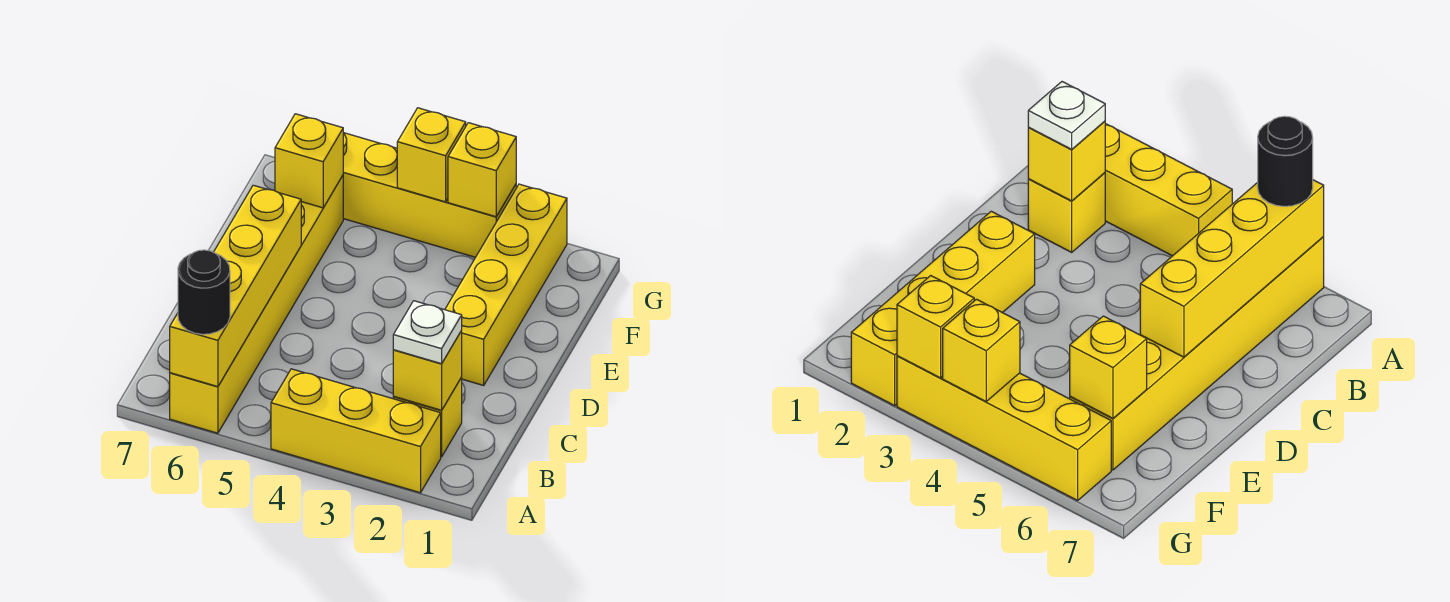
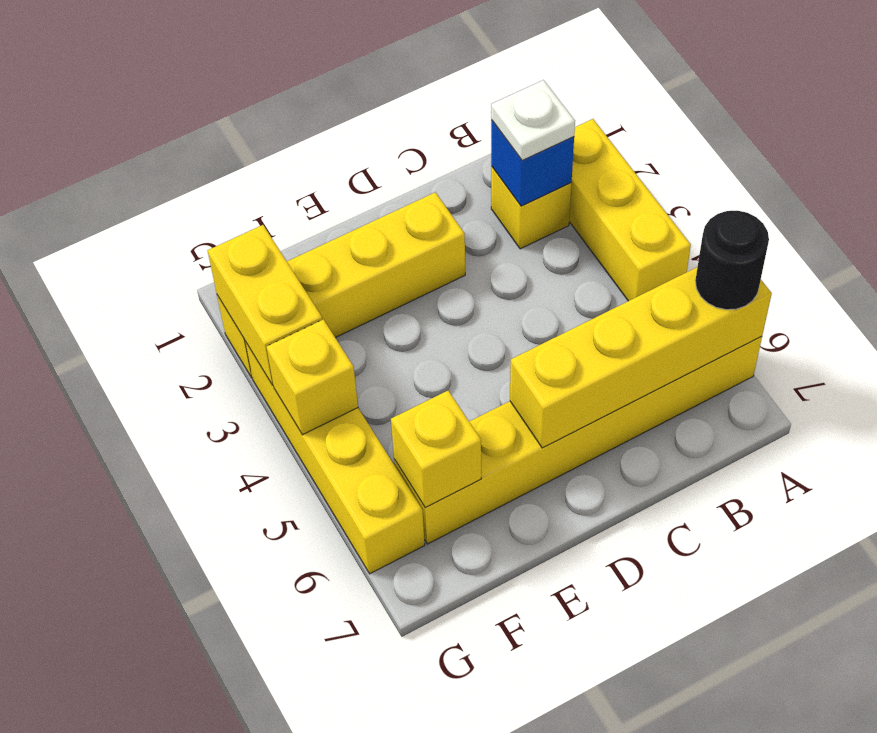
yellow brick B2 level 2 -> blue brick B2 level 2
yellow brick G3 level 2 -> yellow brick G2:G3 level 2

